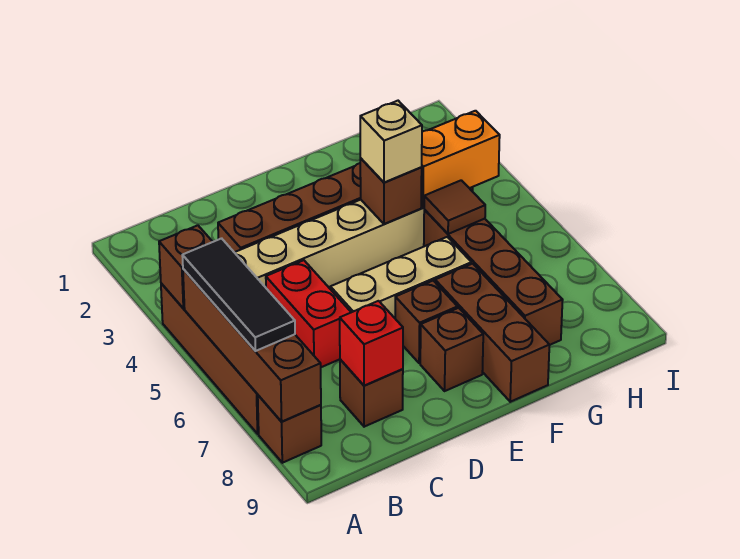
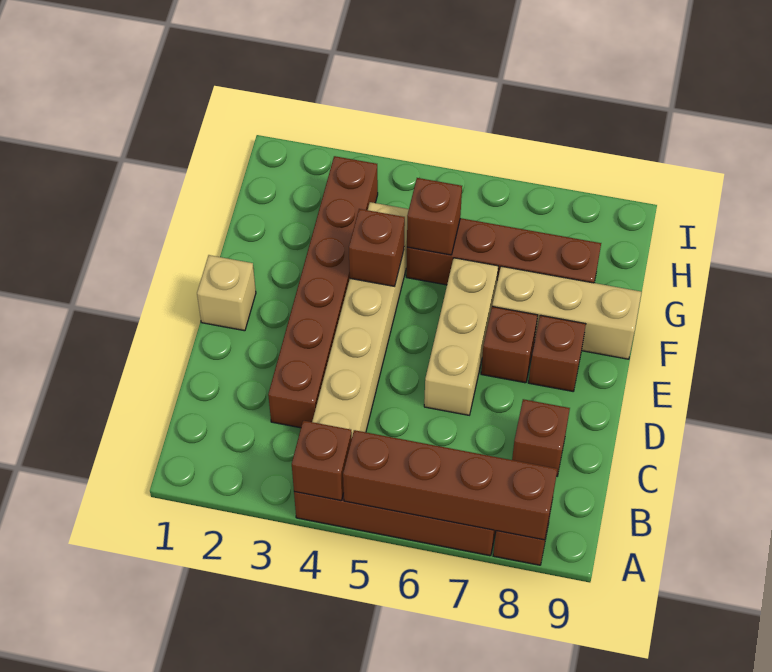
black tile A5:A7 level 3 -> none
red brick C5:C6 level 1 -> none
red brick C8 level 2 -> none
tan brick F4 level 3 -> tan brick E1 level 1
brown brick F7:F9 level 1 -> tan brick F7:F9 level 1
orange brick G4:H4 level 2 -> none
brown tile G5 level 2 -> brown brick G5 level 2

